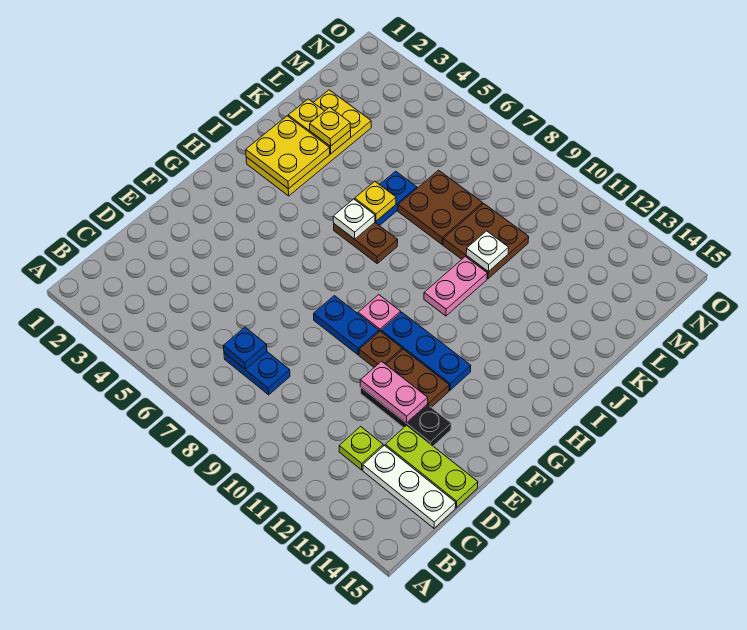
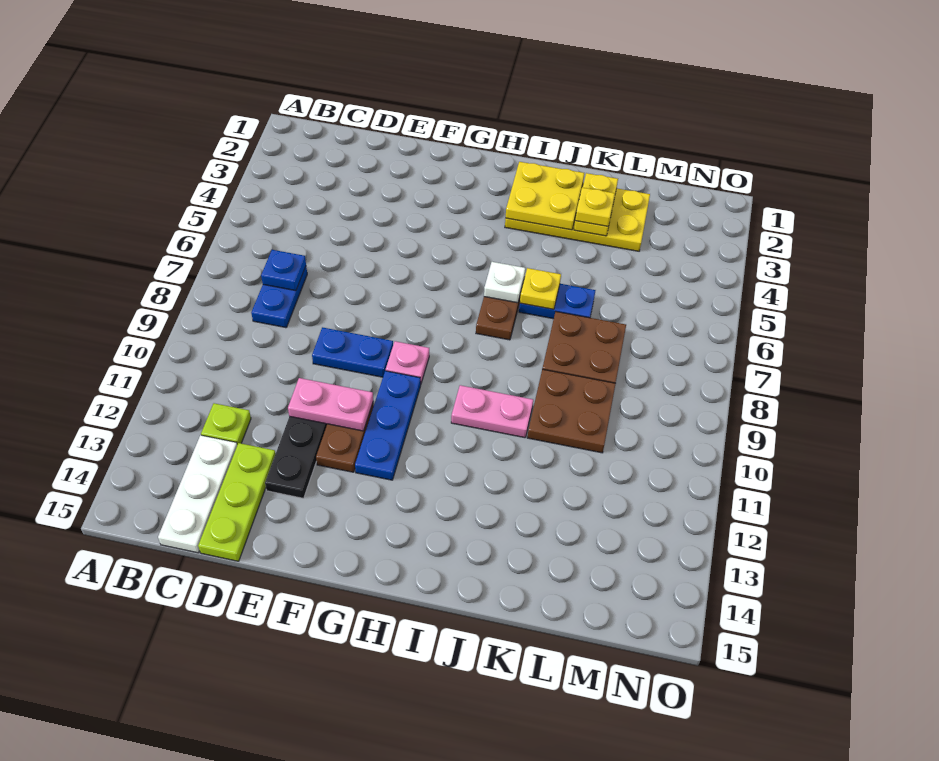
pink plate E11:E12 level 2 -> pink plate E11:F11 level 2
blue plate F8:F9 level 1 -> blue plate E9:F9 level 1
brown plate F10 level 1 -> none
white plate K10 level 2 -> none

